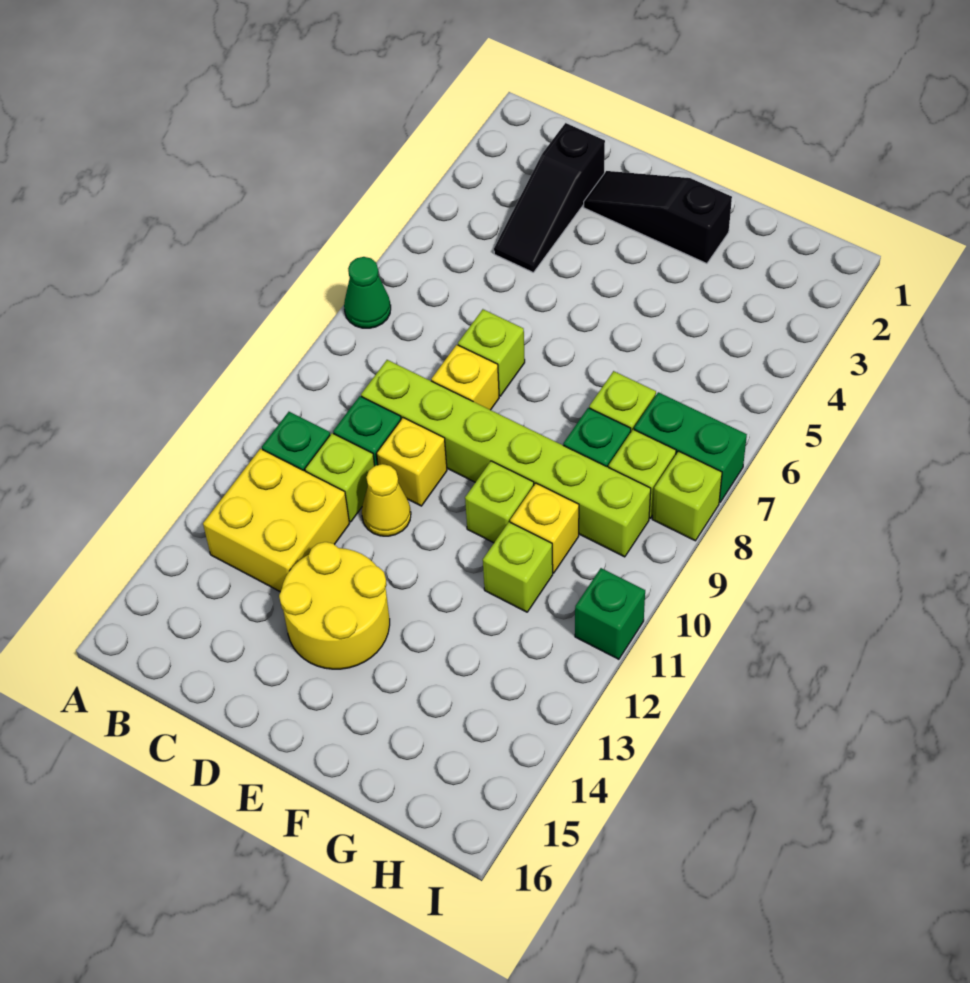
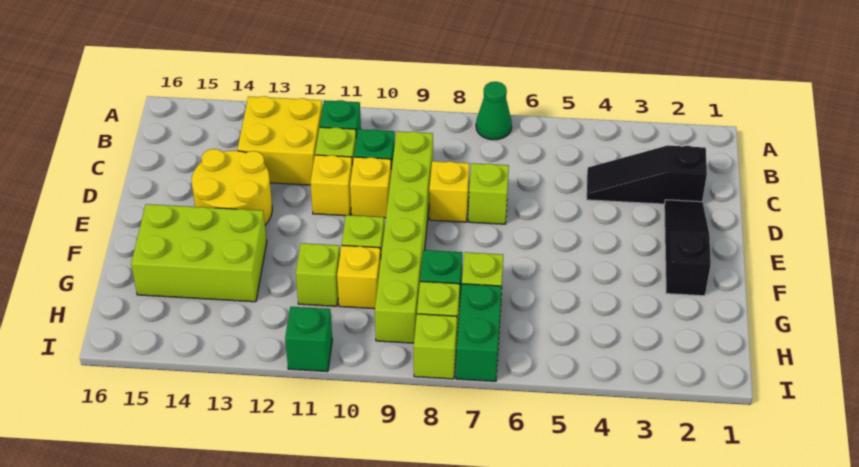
yellow cone D11 level 1 -> yellow brick D11 level 1
none -> lime brick F13:G15 level 1

